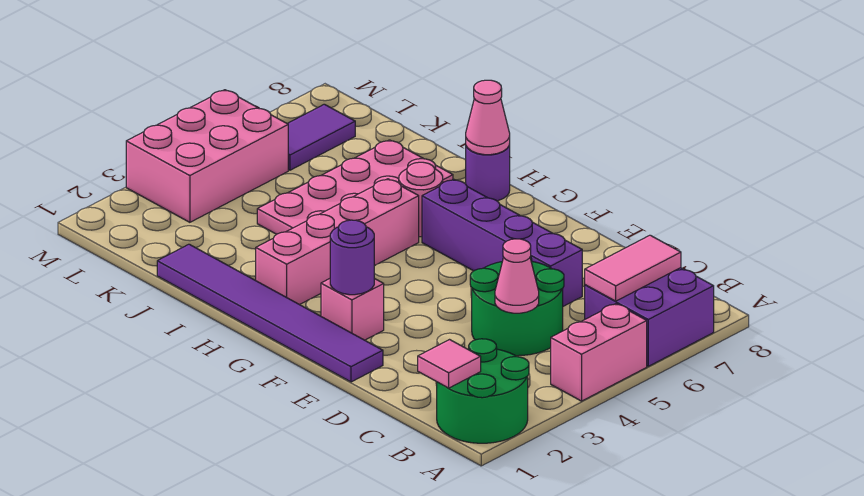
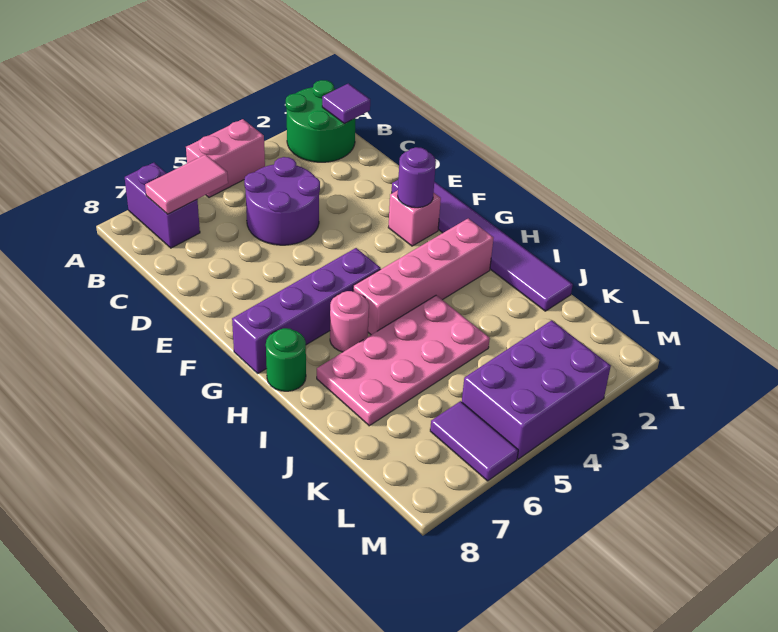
purple brick A6:B7 level 1 -> purple brick A7:B7 level 1
pink tile B1 level 2 -> purple tile B1 level 2
green round brick C4:D5 level 1 -> purple round brick C4:D5 level 1
pink cone C4 level 2 -> none
purple brick D6:G6 level 1 -> purple brick G5:G8 level 1
purple round brick H8 level 1 -> green round brick H8 level 1
pink cone H8 level 2 -> none
pink brick L3:M5 level 1 -> purple brick L3:M5 level 1
purple tile L6:L7 level 1 -> purple tile L6:M6 level 1

